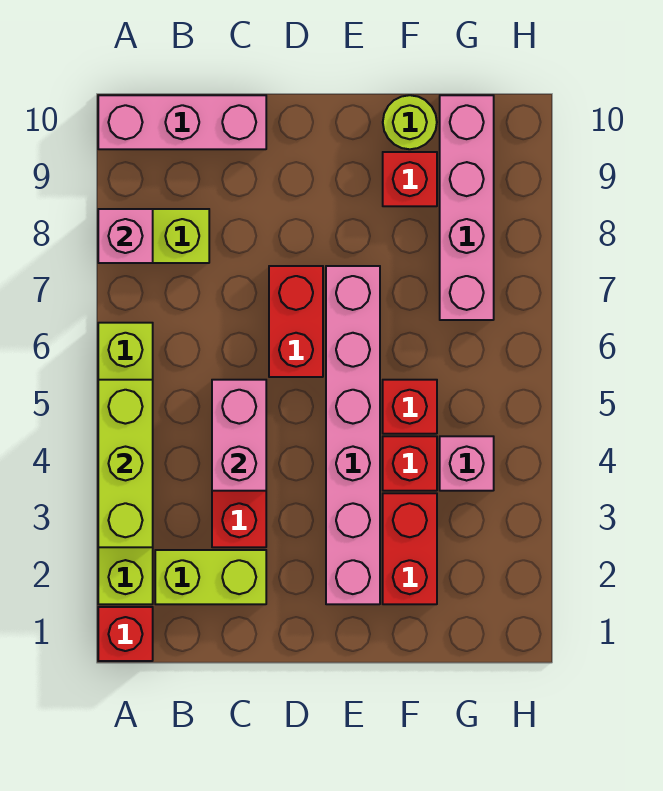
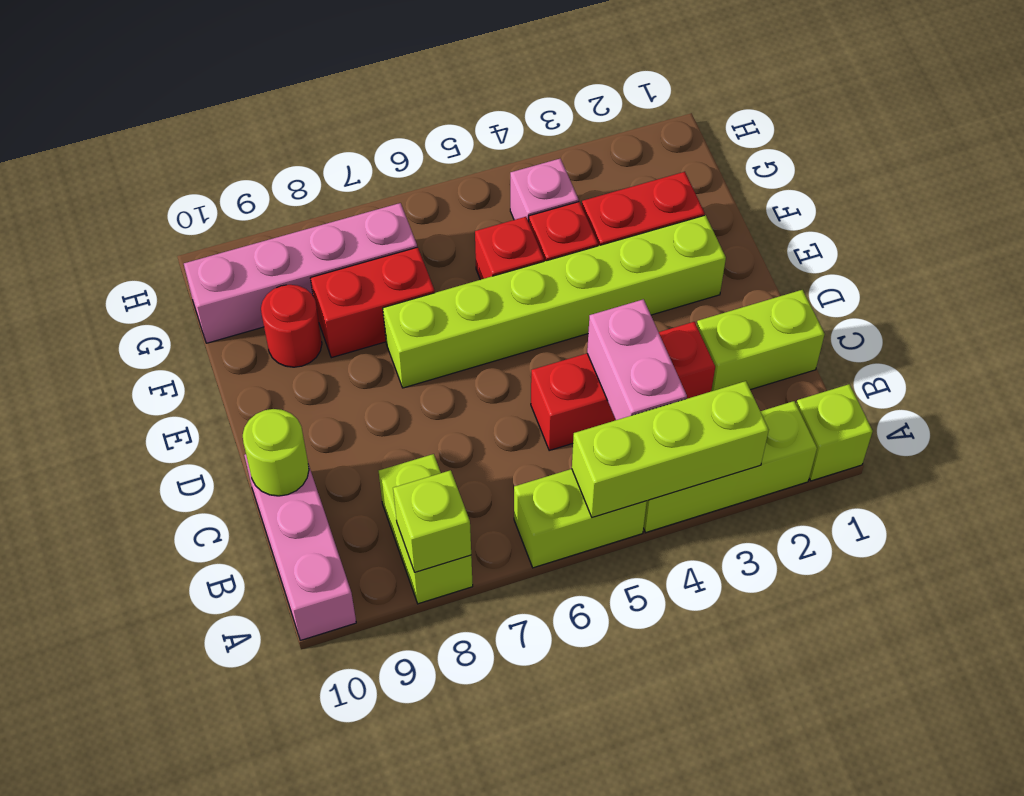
red brick A1 level 1 -> lime brick A1 level 1
pink brick A8 level 2 -> lime brick A8 level 2
lime brick B2:C2 level 1 -> lime brick C1:C2 level 1
pink brick C4:C5 level 2 -> pink brick B4:C4 level 2
red brick D6:D7 level 1 -> red brick F7:F8 level 1
pink brick E2:E7 level 1 -> lime brick E2:E7 level 1
red brick F9 level 1 -> red round brick F9 level 1
lime round brick F10 level 1 -> lime round brick C10 level 2

